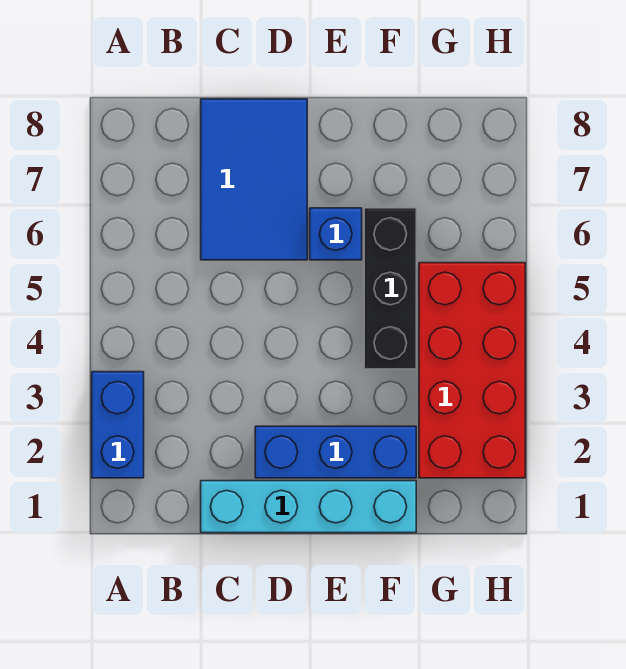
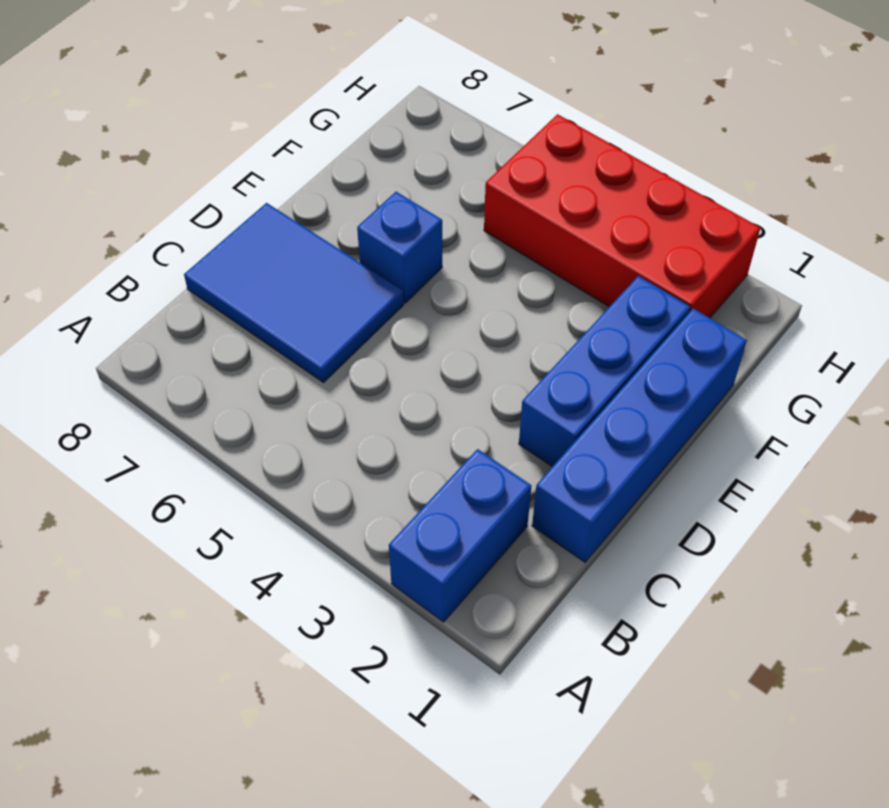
blue brick A2:A3 level 1 -> blue brick A2:B2 level 1
cyan brick C1:F1 level 1 -> blue brick C1:F1 level 1
black brick F4:F6 level 1 -> none

